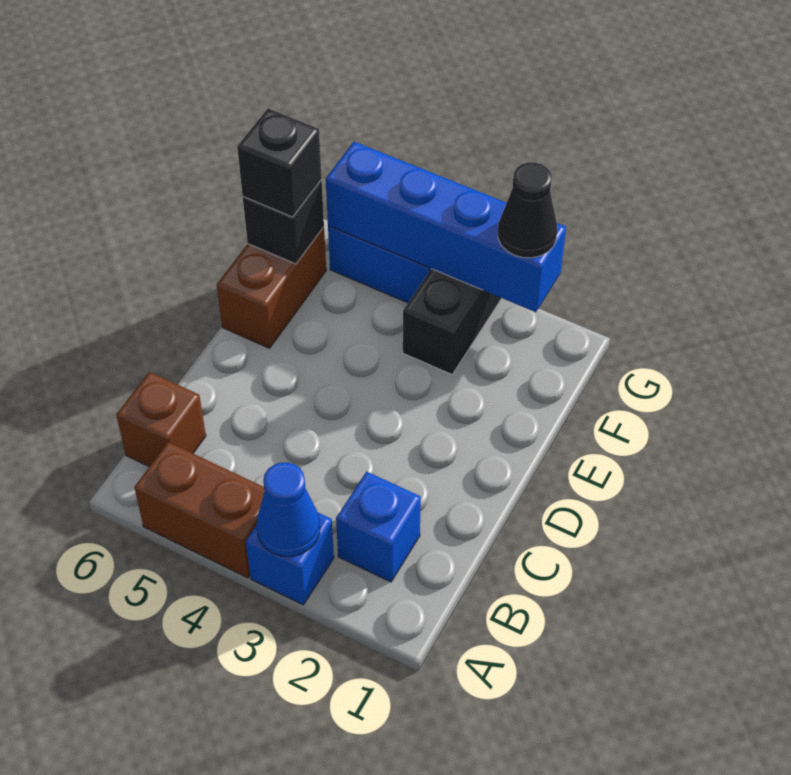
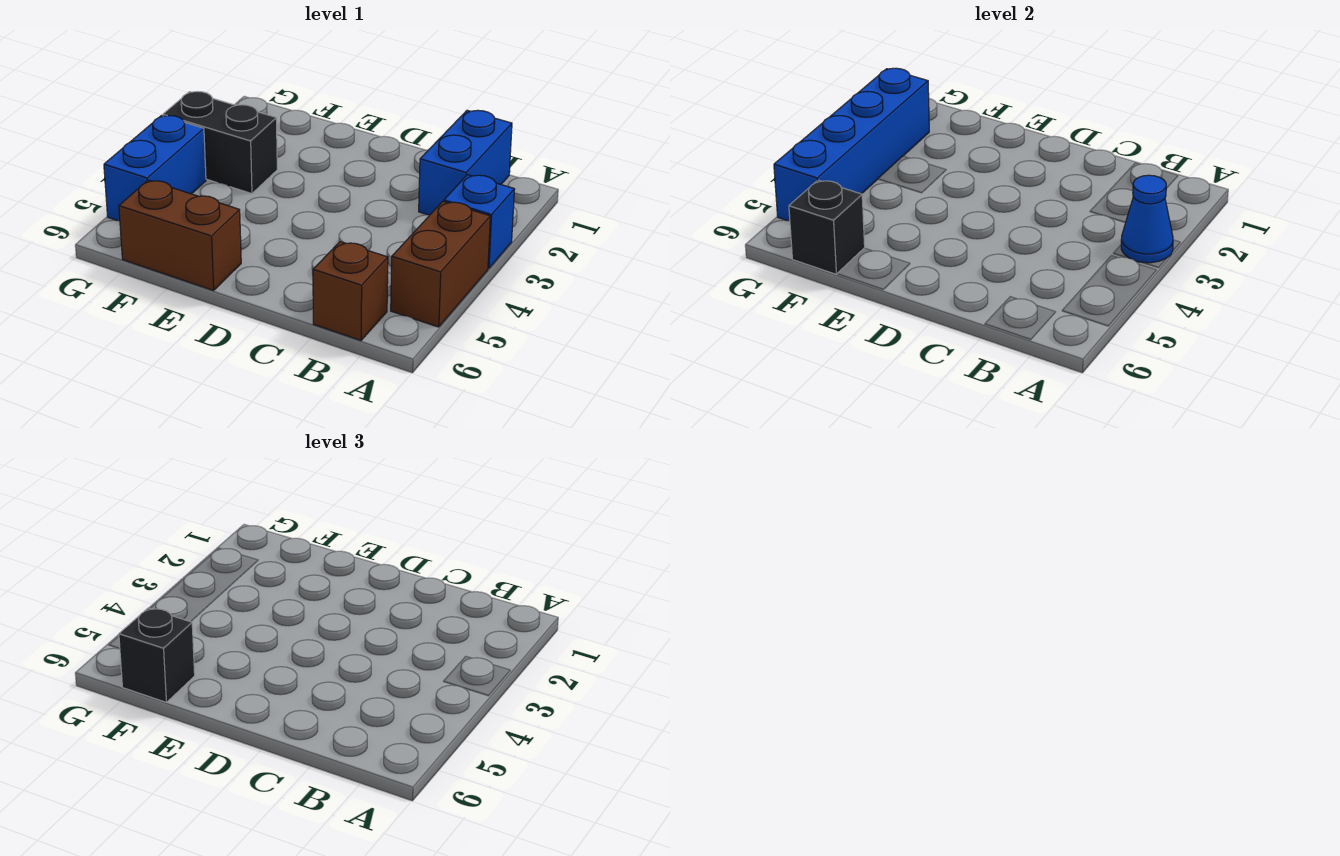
blue brick B2 level 1 -> blue brick B1:B2 level 1
black cone G2 level 3 -> none

